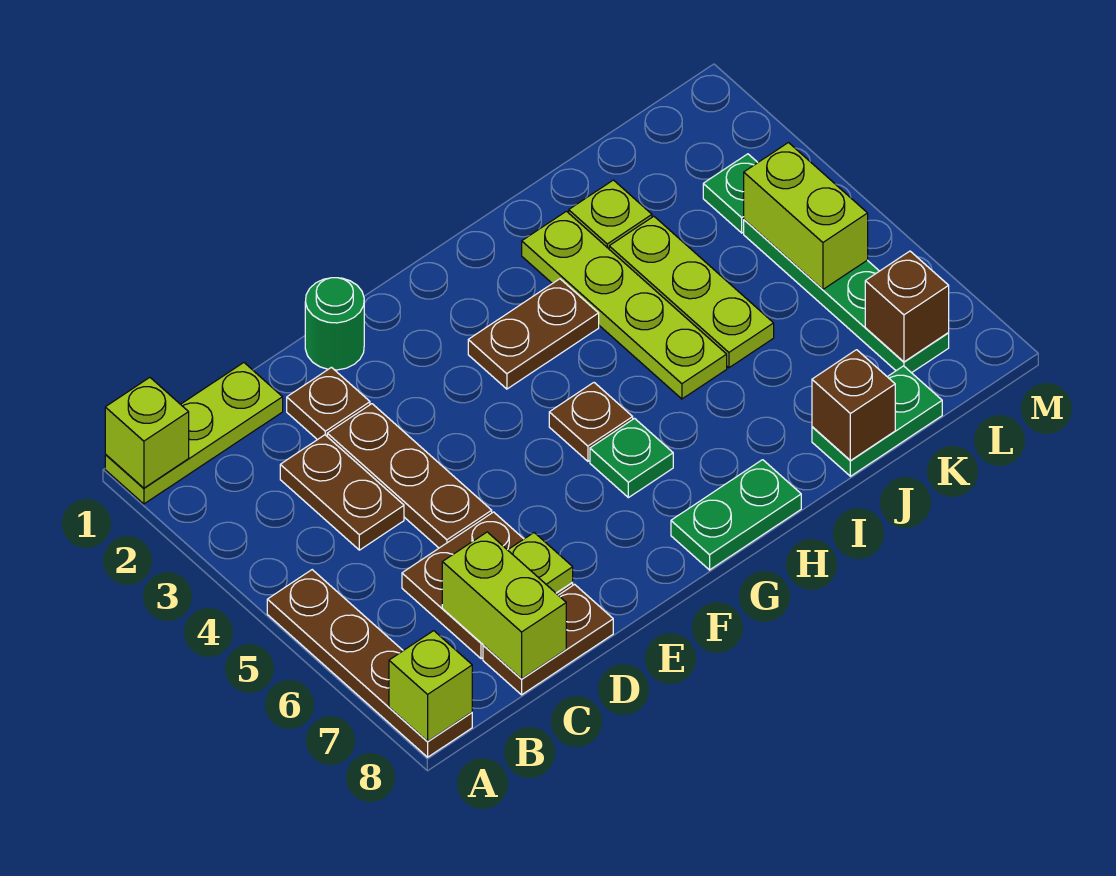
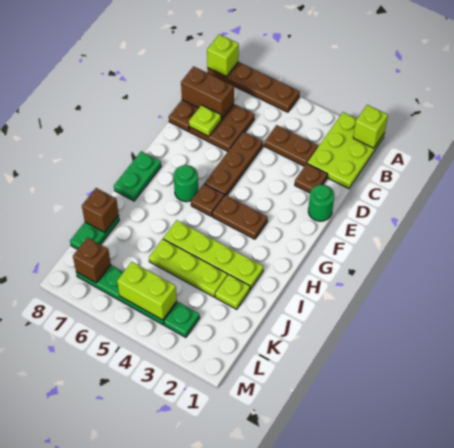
lime plate A1:C1 level 1 -> lime plate A1:C2 level 1
lime brick C7:C8 level 2 -> brown brick C7:C8 level 2
brown plate D3:D5 level 1 -> brown plate D5:F5 level 1
brown plate G3:H3 level 1 -> brown plate G3:G4 level 1
green plate G6 level 1 -> green round brick G6 level 1

